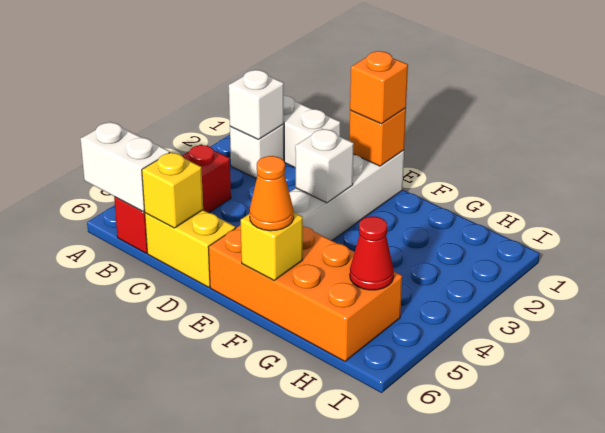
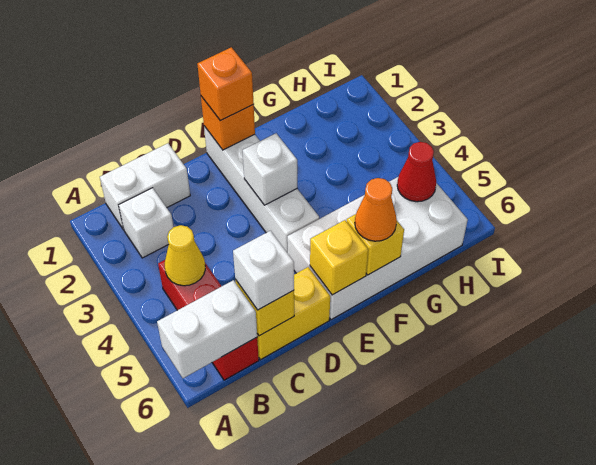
white brick B2 level 2 -> white brick C6 level 3
none -> yellow cone B4 level 2
orange brick E5:H6 level 1 -> white brick E5:H6 level 1
none -> yellow brick E6 level 2

